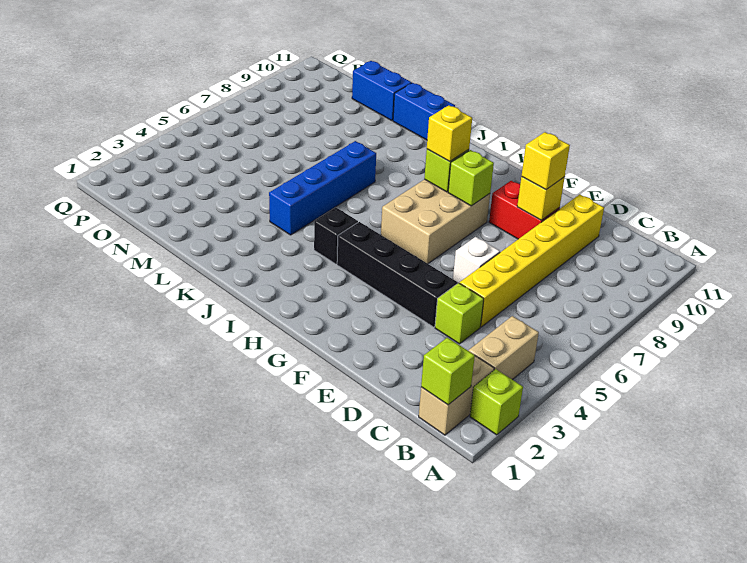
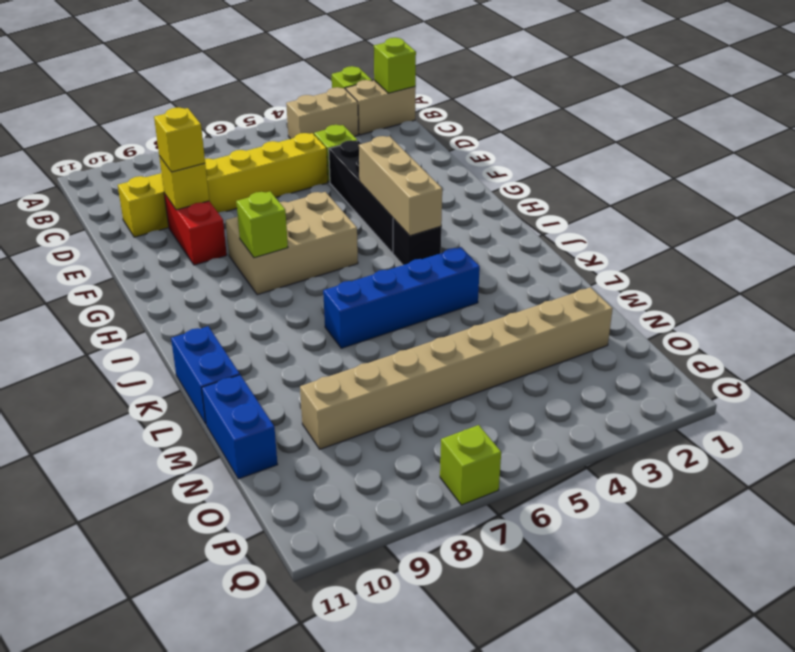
white brick E6 level 1 -> none
none -> tan brick G4:I4 level 2
lime brick G8 level 2 -> lime brick Q7 level 1
yellow brick H8 level 3 -> none
none -> tan brick N2:N9 level 1

